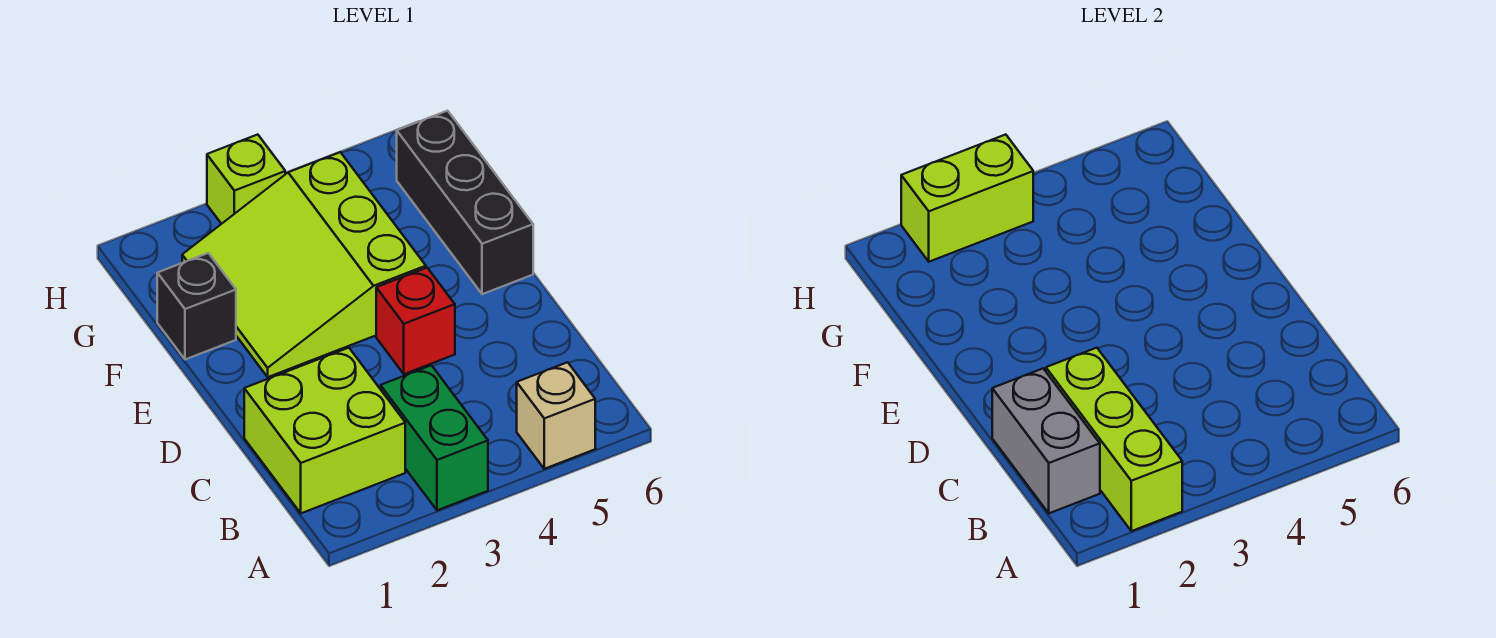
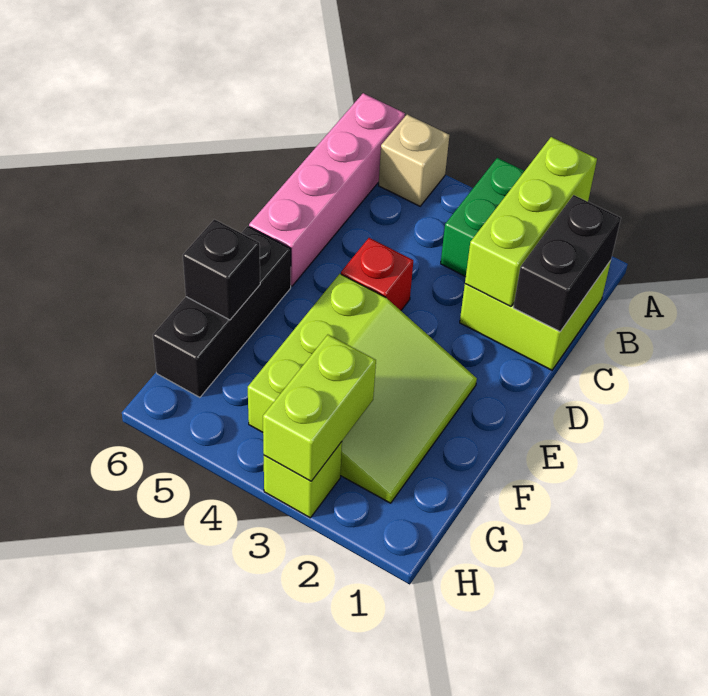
none -> pink brick A6:D6 level 1
grey brick B1:C1 level 2 -> black brick B1:C1 level 2
black brick F1 level 1 -> black brick F6 level 2
lime brick H2:H3 level 2 -> lime brick G3:H3 level 2

